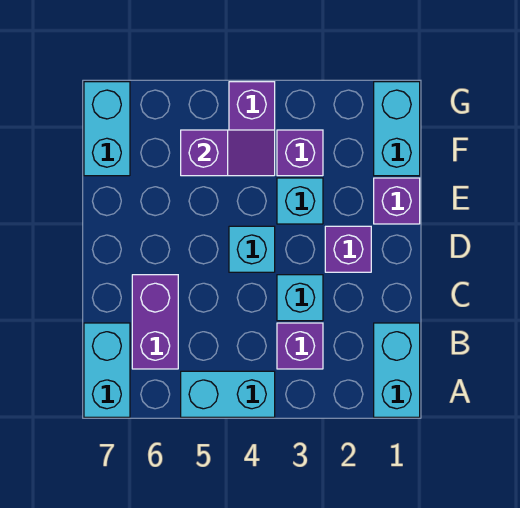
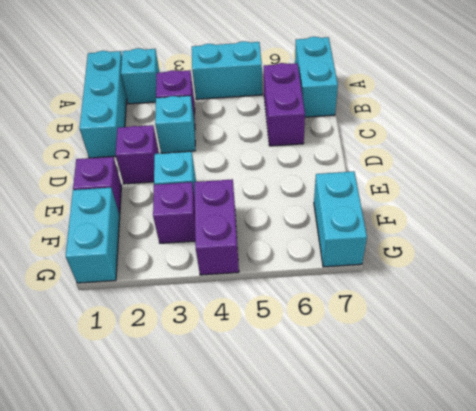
cyan brick A1:B1 level 1 -> cyan brick A1:C1 level 1
cyan brick D4 level 1 -> cyan brick A2 level 1
purple slope F4:F5 level 2 top 5 -> none

